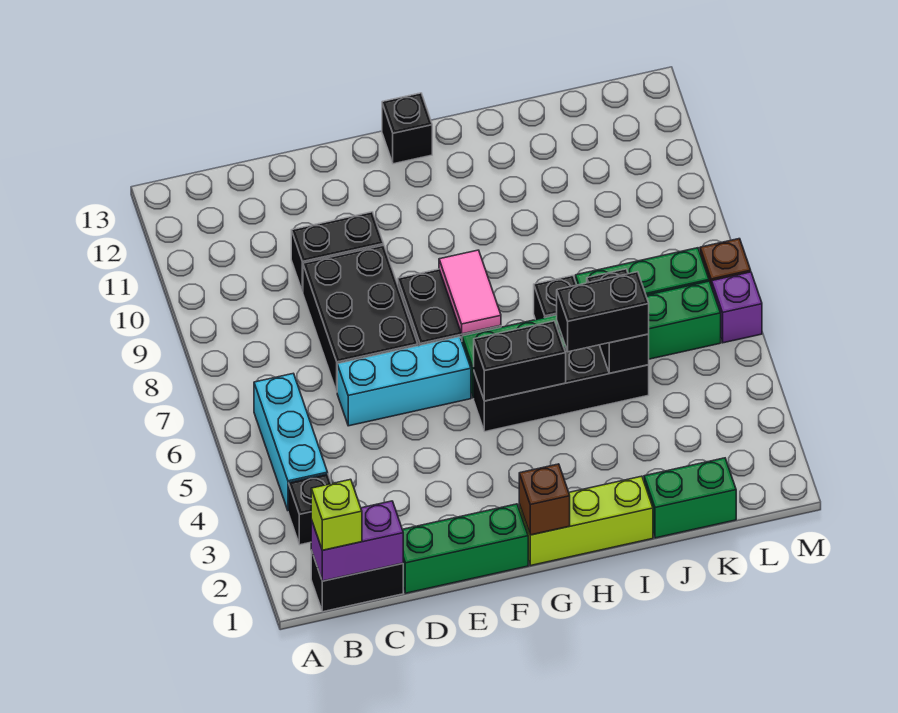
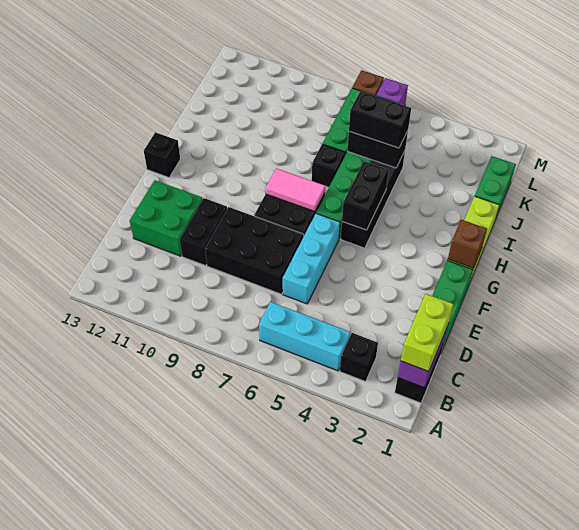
lime brick B1 level 3 -> lime brick B1:C1 level 3
none -> green brick D11:E12 level 1
black brick I5:J5 level 3 -> black brick J5:J6 level 3

